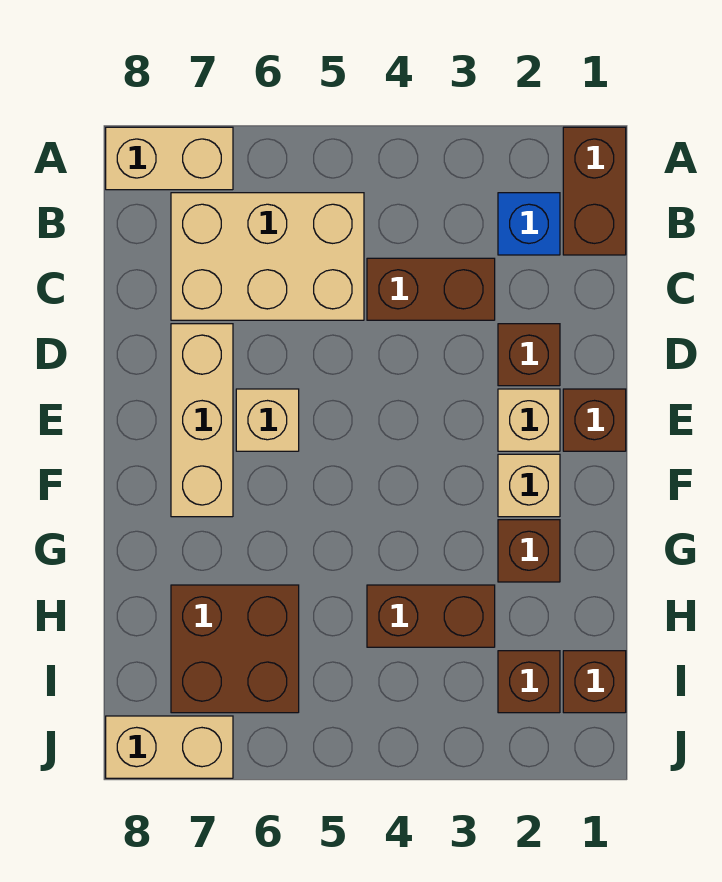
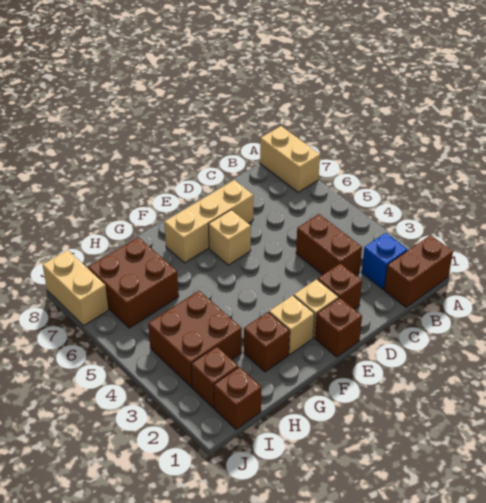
tan brick B5:C7 level 1 -> none
brown brick H3:H4 level 1 -> brown brick H3:I4 level 1

